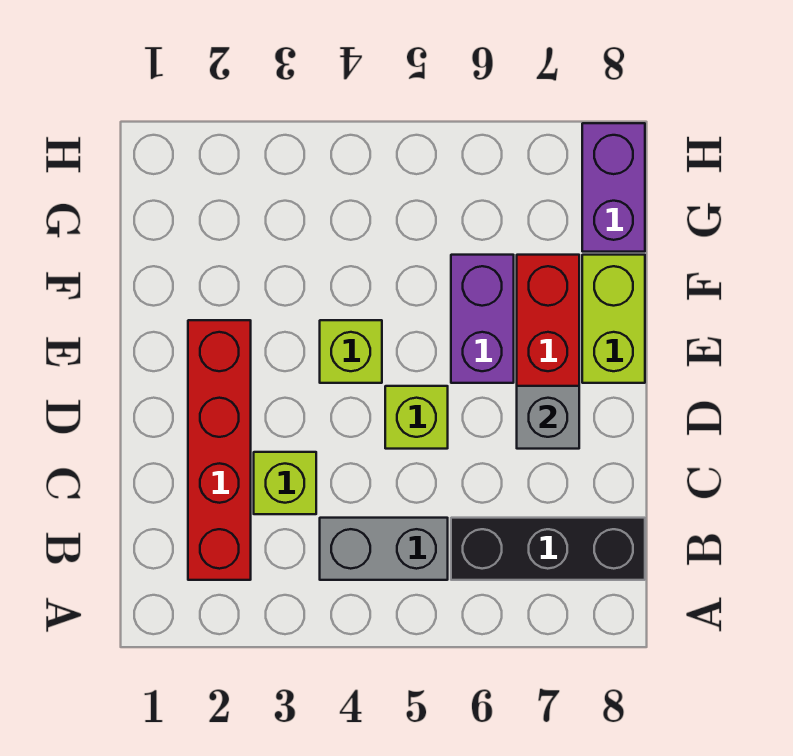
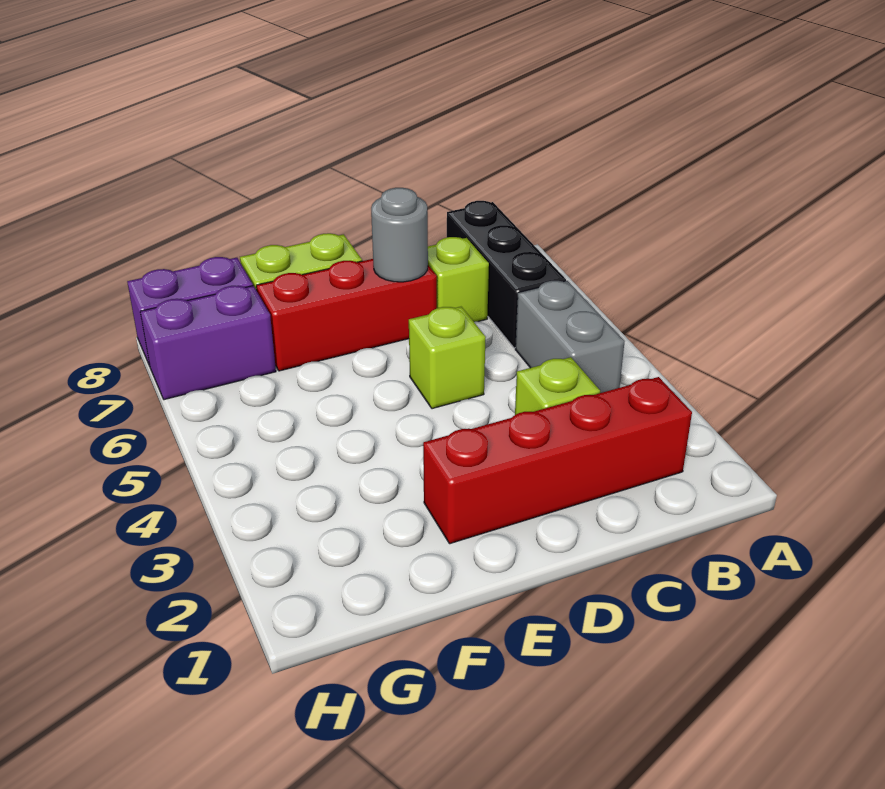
grey brick D7 level 2 -> grey round brick D7 level 2
lime brick E4 level 1 -> lime brick C7 level 1
purple brick E6:F6 level 1 -> purple brick G7:H7 level 1

